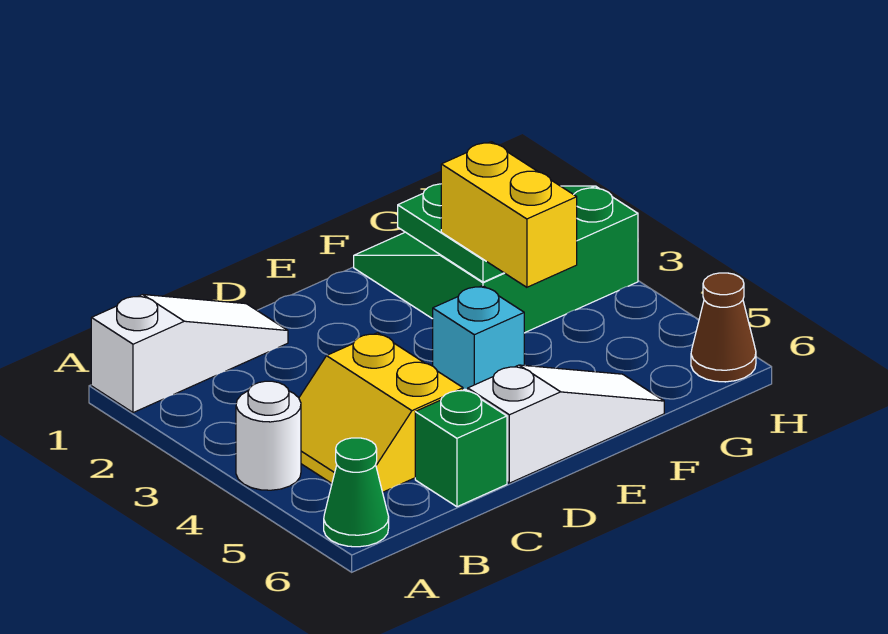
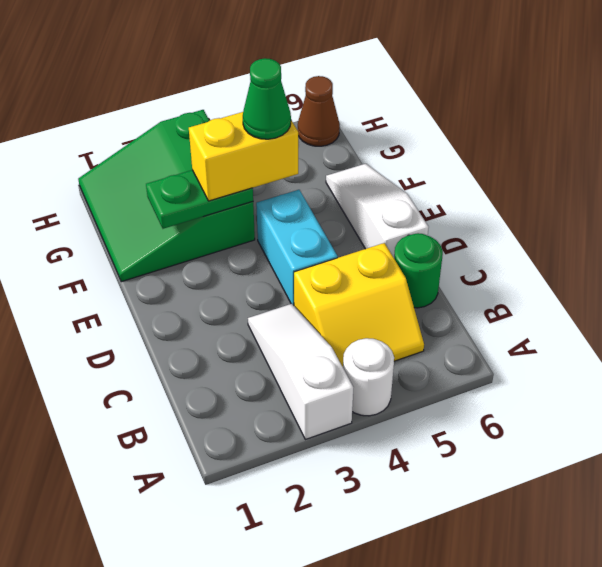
white slope A1:C1 level 1 top A -> white slope A3:C3 level 1 top A
green cone A6 level 1 -> green cone F4 level 4
green brick C6 level 1 -> green round brick C6 level 1
cyan brick E4 level 1 -> cyan brick D4:E4 level 1

